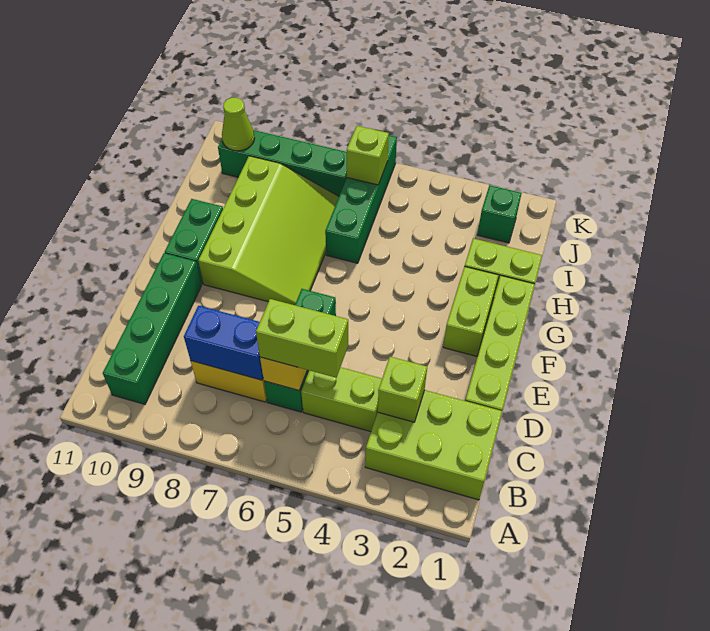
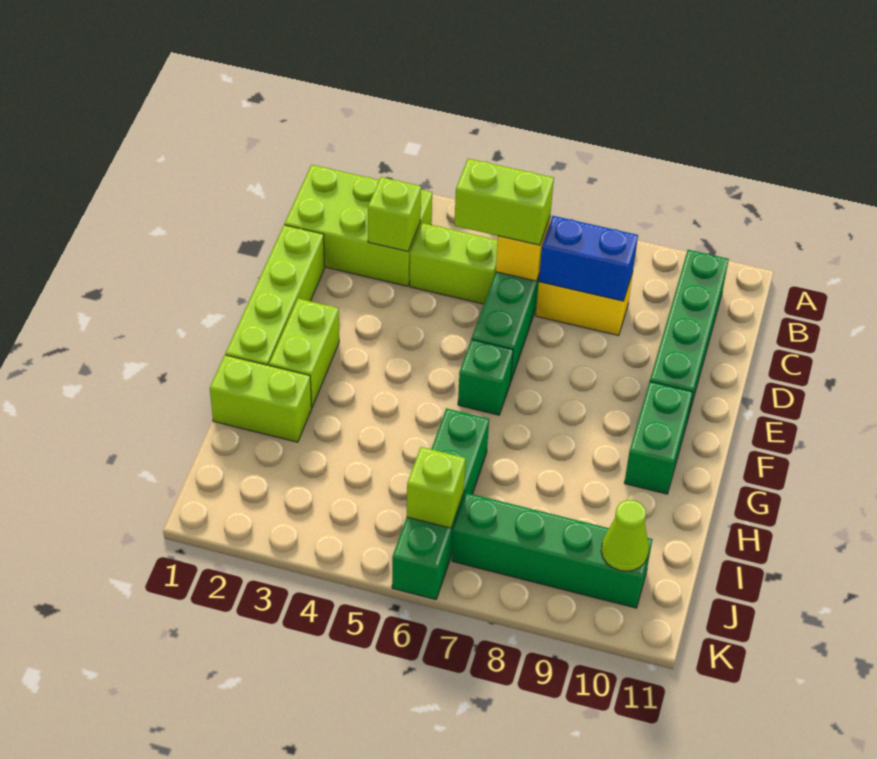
lime slope F7:I9 level 1 top 9 -> none
green brick J2 level 1 -> green brick F6 level 1

